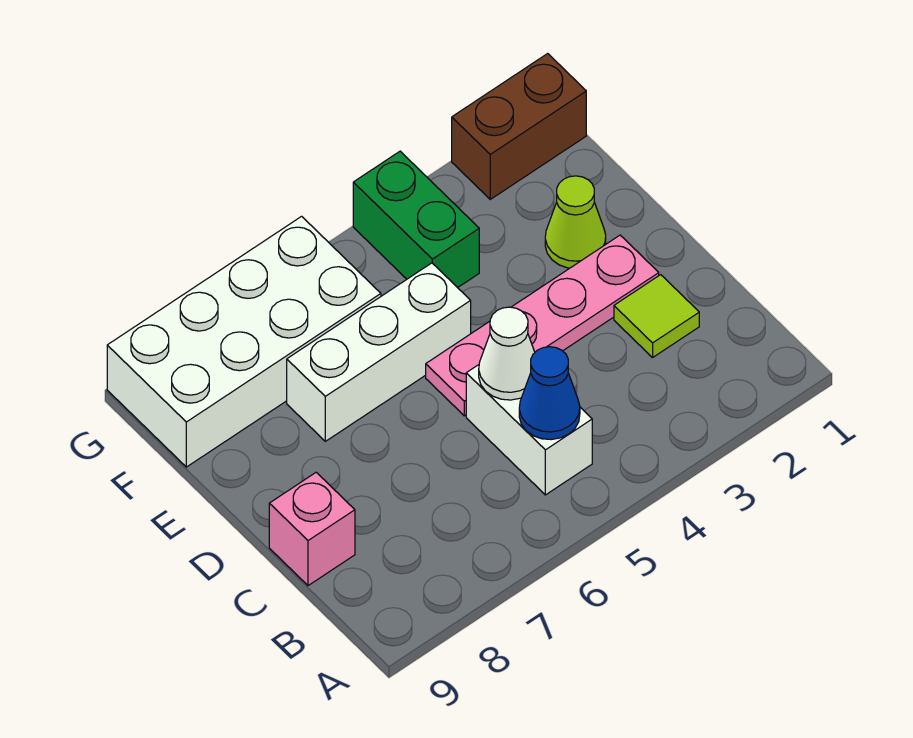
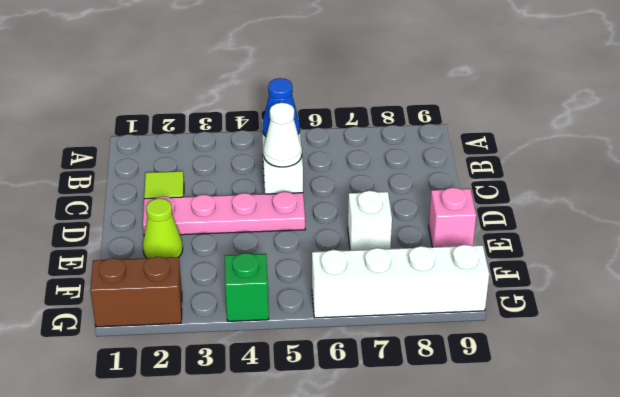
pink brick C9 level 1 -> pink brick E9 level 1
white brick E5:E7 level 1 -> white brick E7 level 1
green brick F4:G4 level 1 -> green brick G4 level 1
white brick F6:G9 level 1 -> white brick G6:G9 level 1

